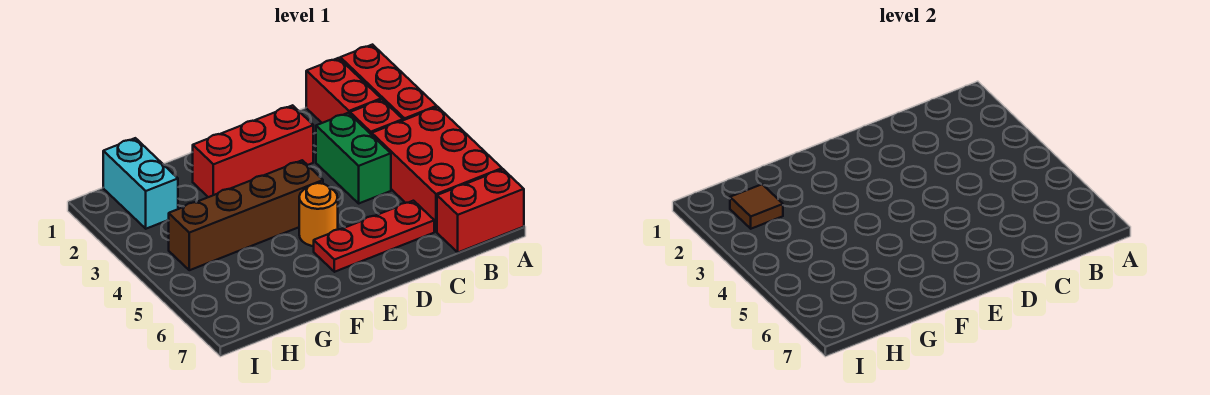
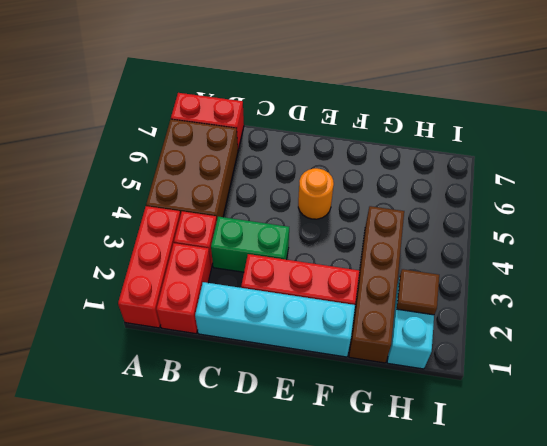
red brick A4:B6 level 1 -> brown brick A4:B6 level 1
none -> cyan brick C1:F1 level 1
green brick C3:C4 level 1 -> green brick C3:D3 level 1
red plate C6:E6 level 1 -> none
brown brick E4:H4 level 1 -> brown brick G1:G4 level 1

